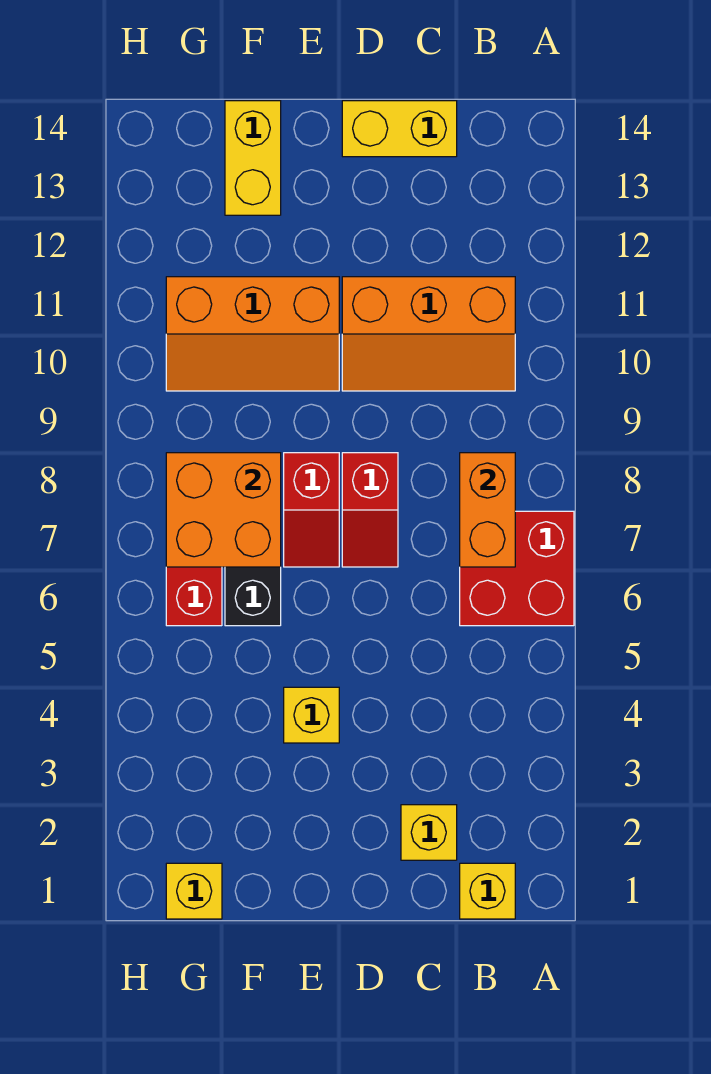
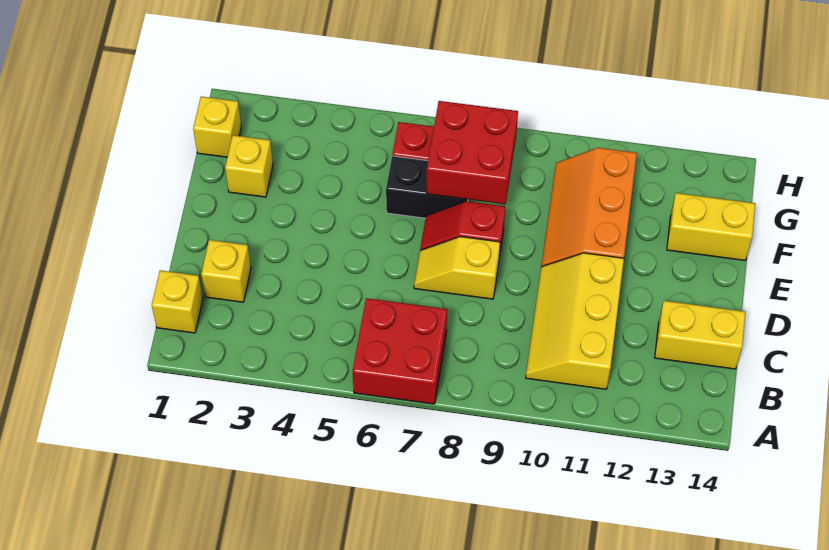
orange brick B7:B8 level 2 -> none
orange slope B10:D11 level 1 top 11 -> yellow slope B10:D11 level 1 top 11
yellow brick C14:D14 level 1 -> yellow brick C13:C14 level 1
red slope D7:D8 level 1 top 8 -> yellow slope D7:D8 level 1 top 8
yellow brick E4 level 1 -> yellow brick F2 level 1
orange brick F7:G8 level 2 -> red brick F7:G8 level 2

